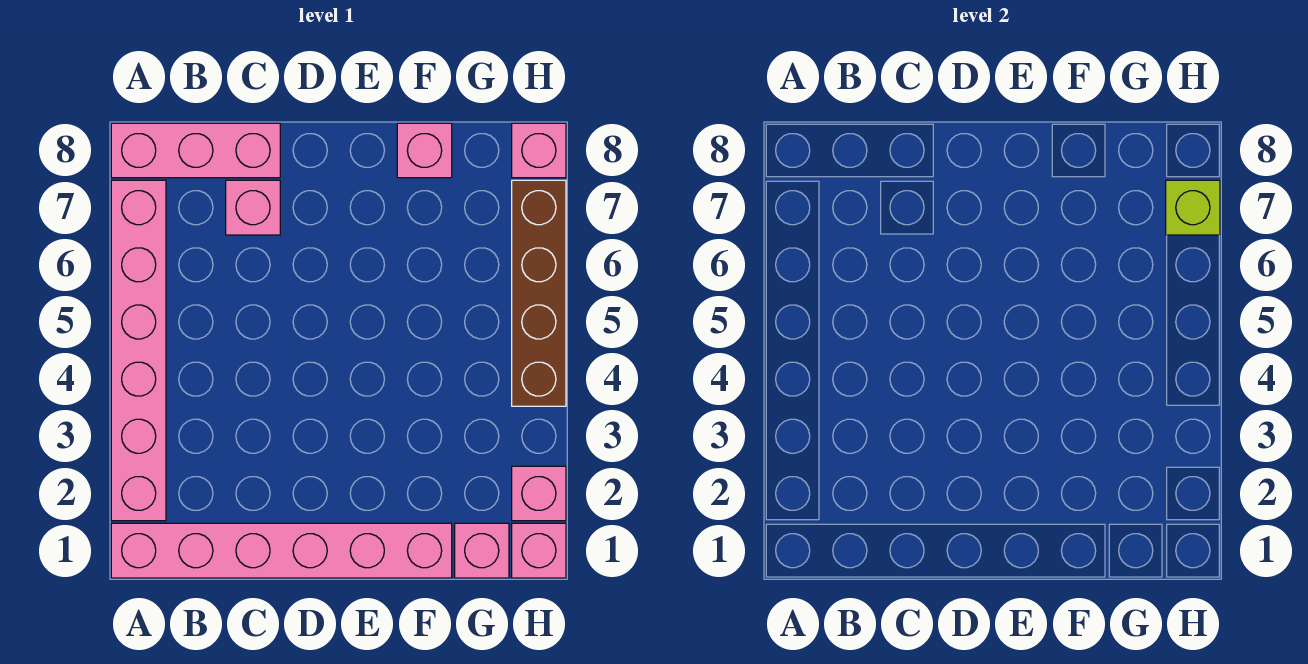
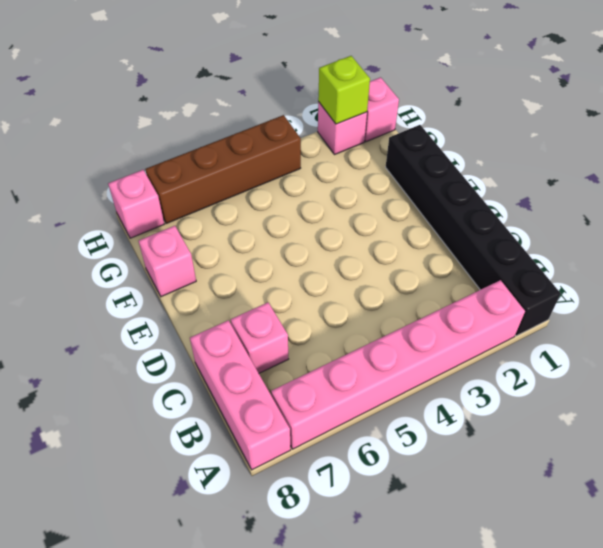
pink brick A1:F1 level 1 -> black brick A1:F1 level 1
pink brick G1 level 1 -> none
lime brick H7 level 2 -> lime brick H2 level 2

